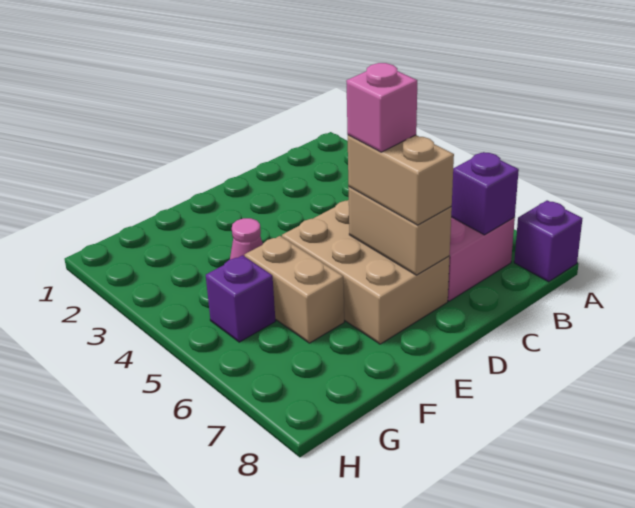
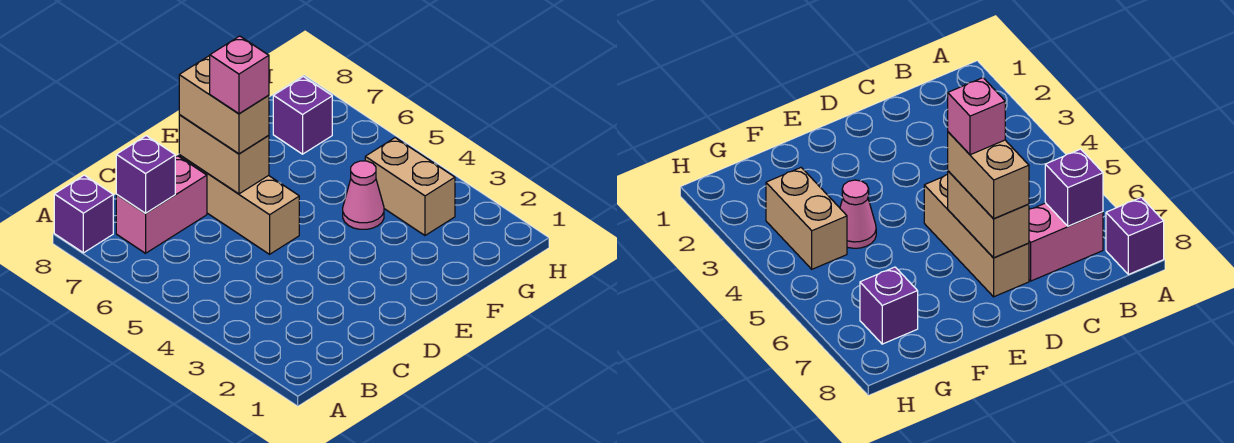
tan brick D5:E7 level 1 -> tan brick D5:D7 level 1
tan brick F5:F6 level 1 -> tan brick G3:G4 level 1
purple brick G5 level 1 -> purple brick G7 level 1

